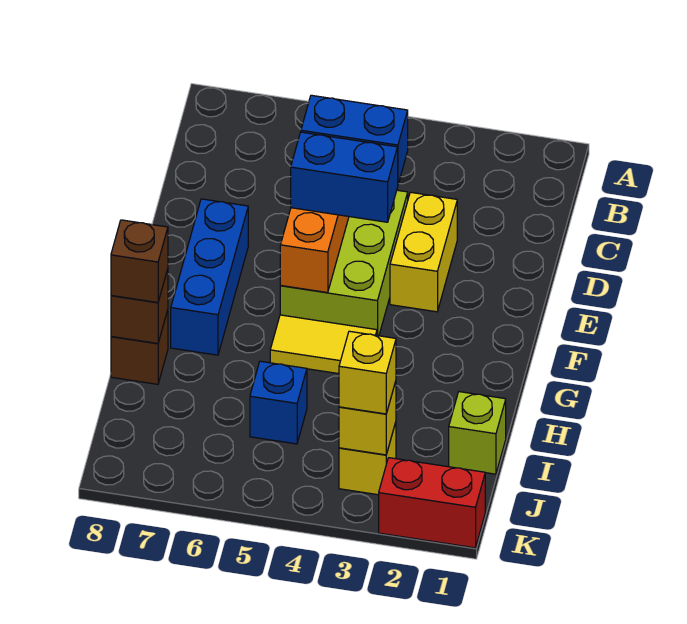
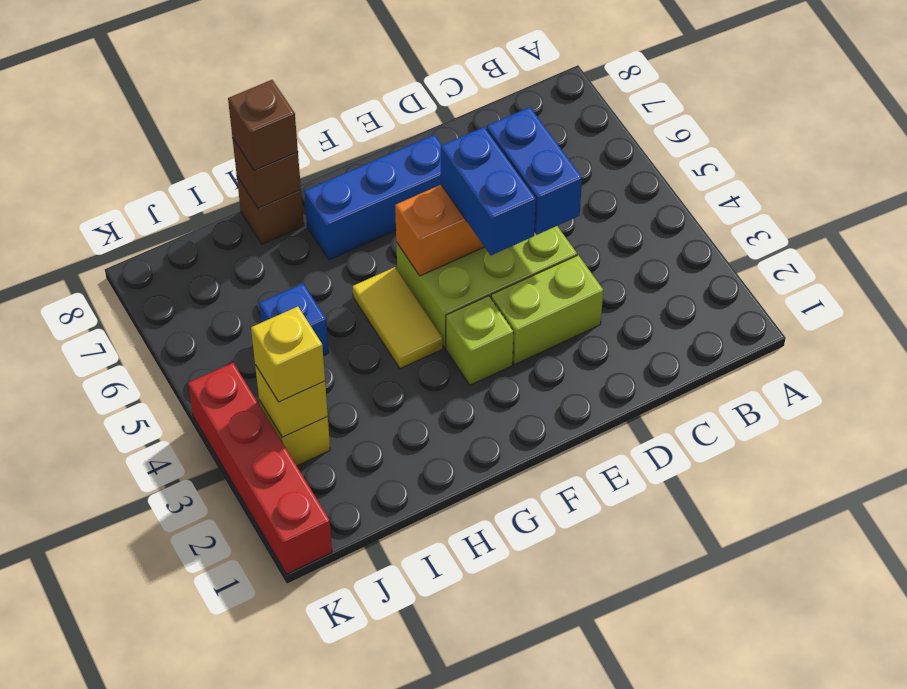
yellow brick D3:E3 level 1 -> lime brick D3:E3 level 1
lime brick I1 level 1 -> lime brick F3 level 1
red brick K1:K2 level 1 -> red brick K1:K4 level 1

